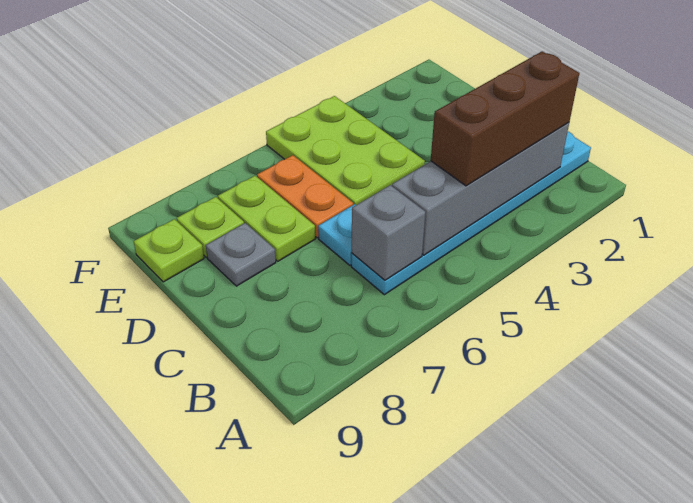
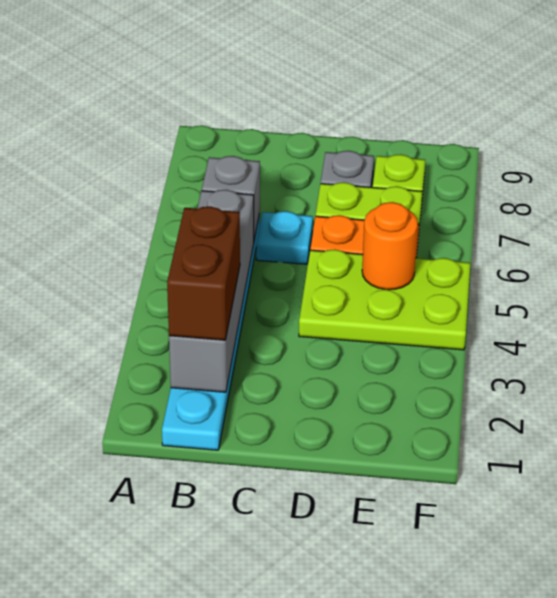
brown brick B2:B4 level 3 -> brown brick B2:B3 level 3
none -> orange round brick E5 level 2
lime plate E9 level 1 -> none

